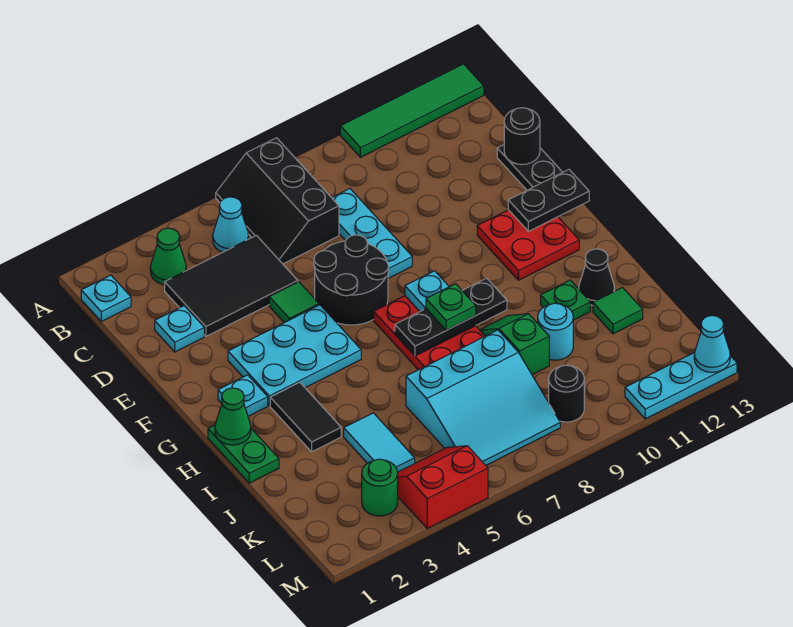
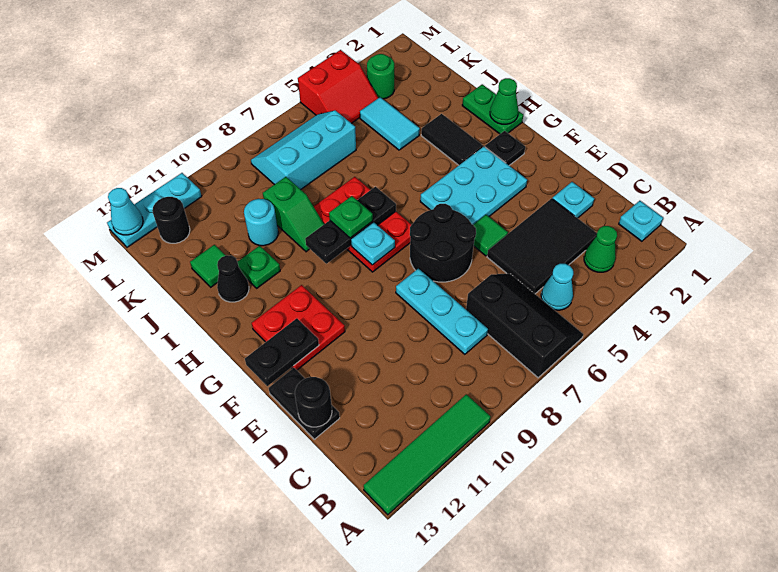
cyan plate G2 level 1 -> black plate G2 level 1
cyan slope J6:L8 level 1 top J -> cyan slope K6:L8 level 1 top K
black round brick L9 level 1 -> black round brick L12 level 1

